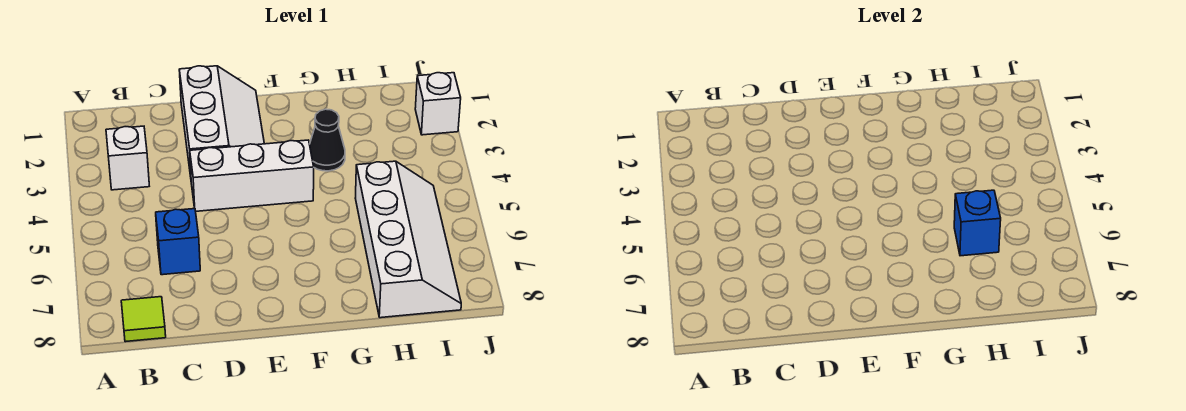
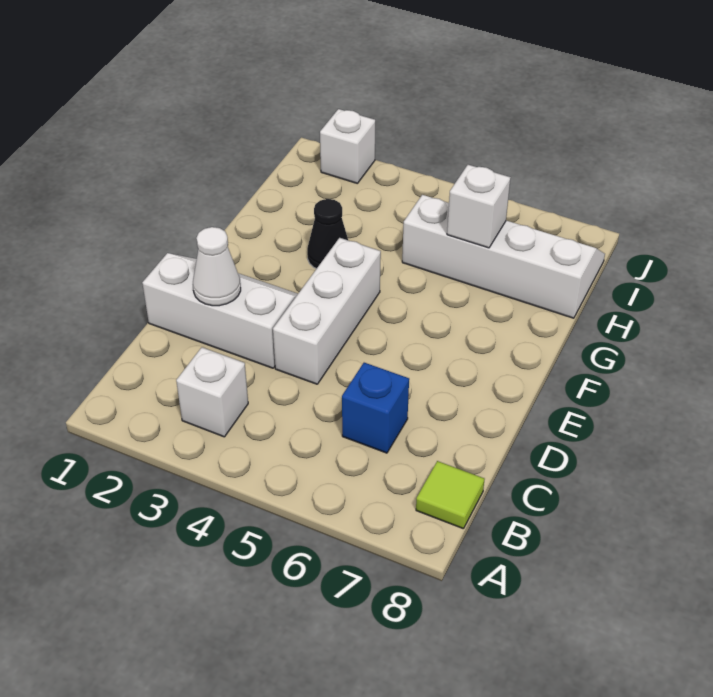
none -> white cone D2 level 2
blue brick H6 level 2 -> white brick H6 level 2

